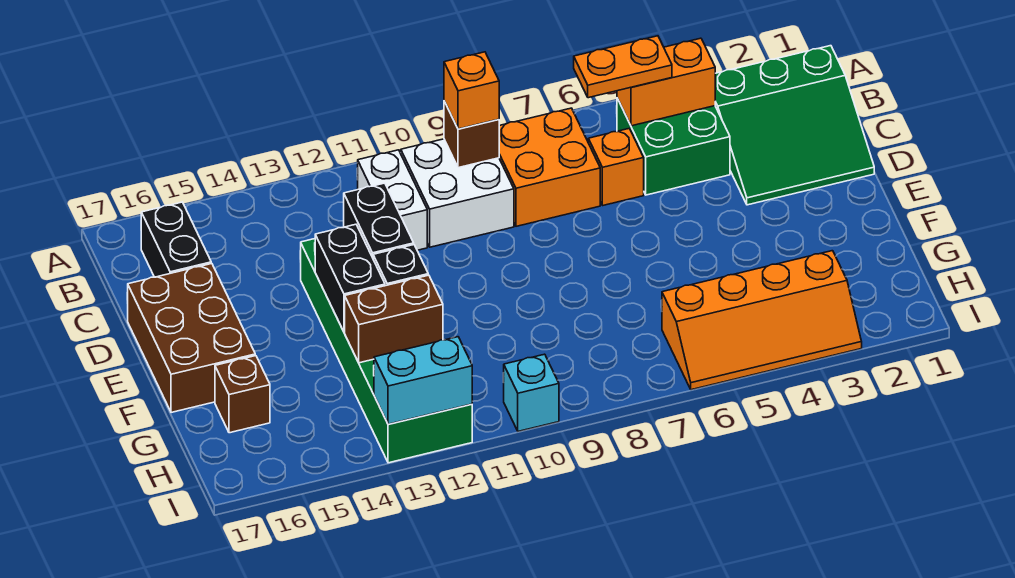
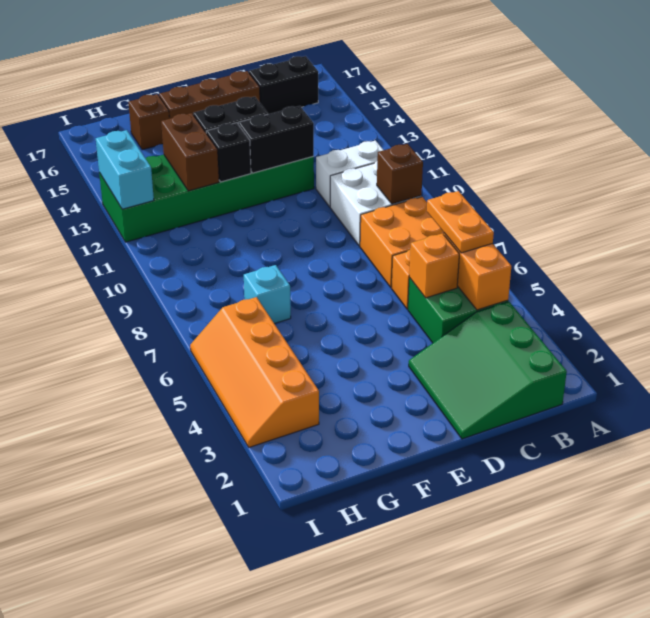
orange brick B9 level 3 -> orange brick C5 level 2
brown brick D16:F17 level 1 -> brown brick D16:F16 level 1
cyan brick I10 level 1 -> cyan brick G7 level 1

